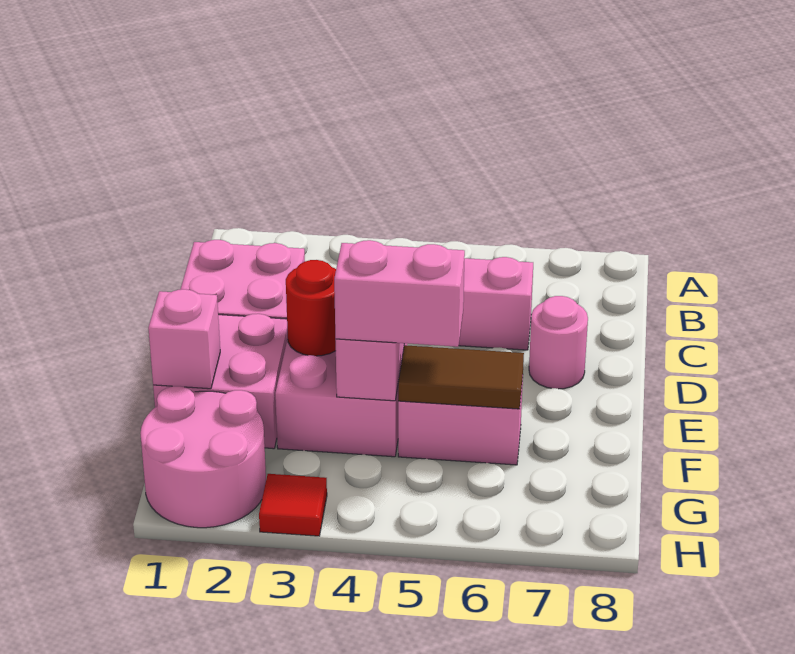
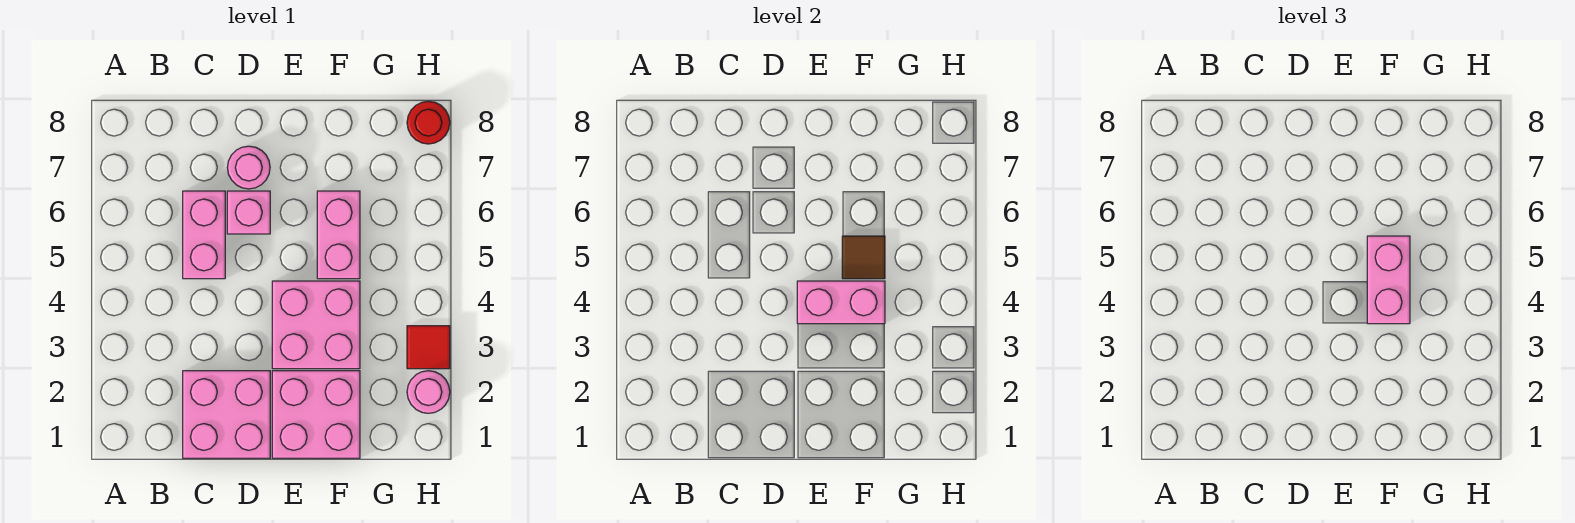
red round brick E3 level 2 -> red round brick H8 level 1
pink brick F1 level 2 -> pink brick D6 level 1
brown tile F5:F6 level 2 -> brown tile F5 level 2
pink round brick G1:H2 level 1 -> pink round brick H2 level 1

